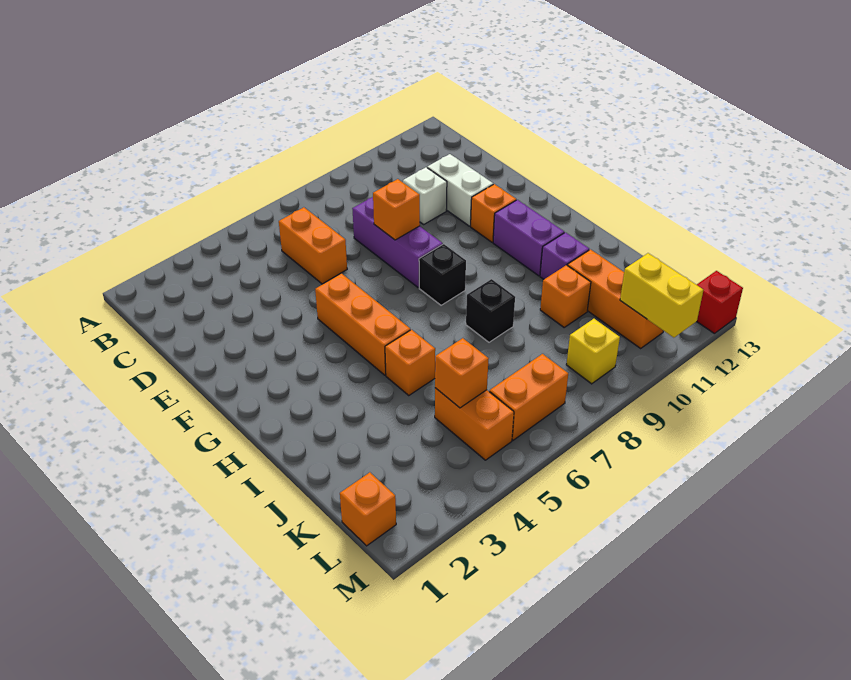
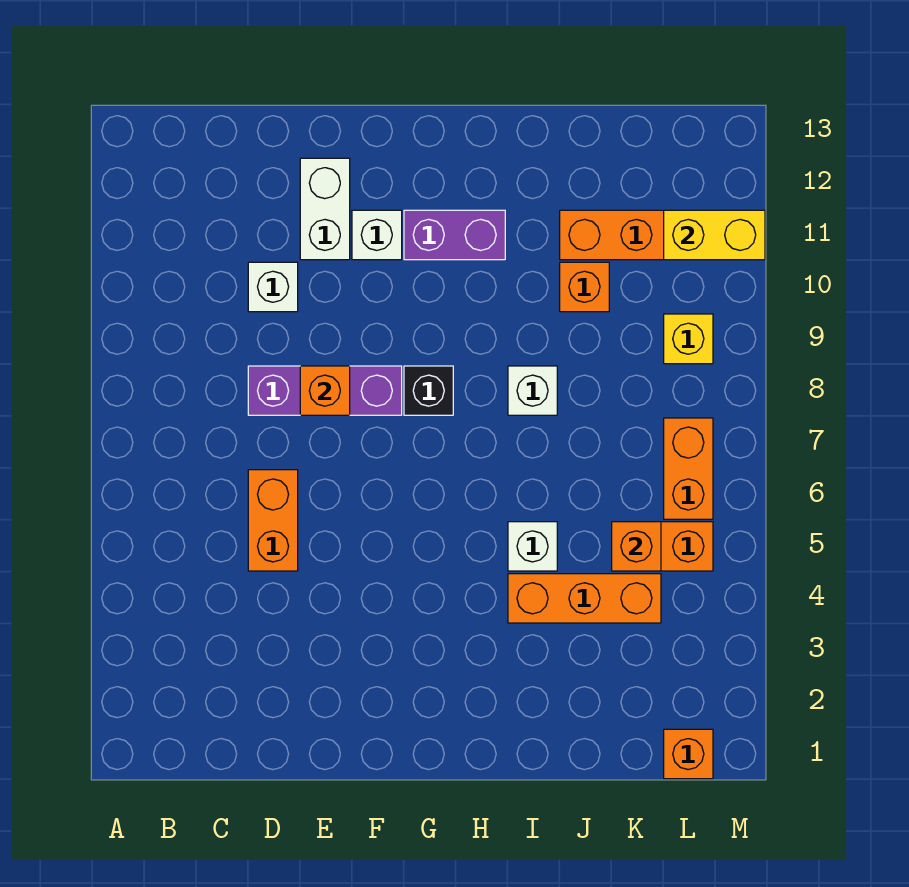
orange brick C6:D6 level 1 -> orange brick D5:D6 level 1
white brick D11:E11 level 1 -> white brick E11:E12 level 1
orange brick F5:H5 level 1 -> orange brick I4:K4 level 1
orange brick F11 level 1 -> white brick F11 level 1
orange brick I5 level 1 -> white brick I5 level 1
black brick I8 level 1 -> white brick I8 level 1
purple brick I11 level 1 -> none
red brick M13 level 1 -> none

